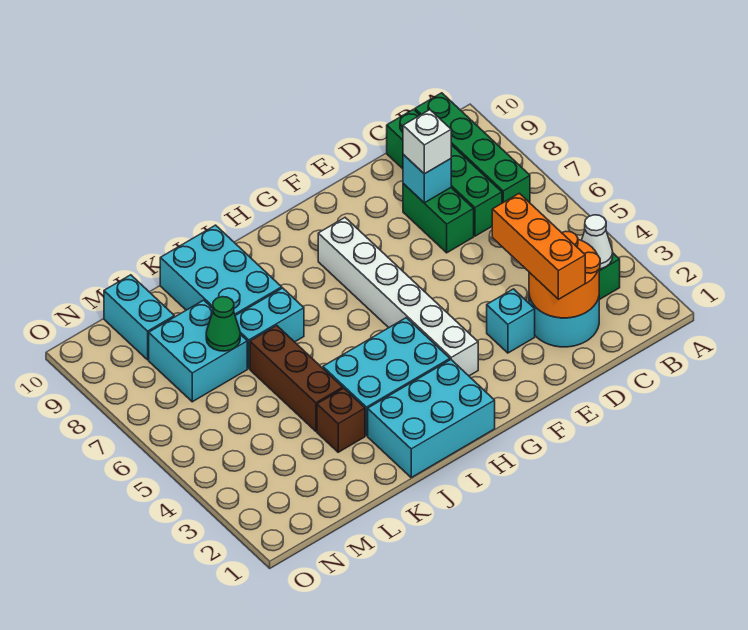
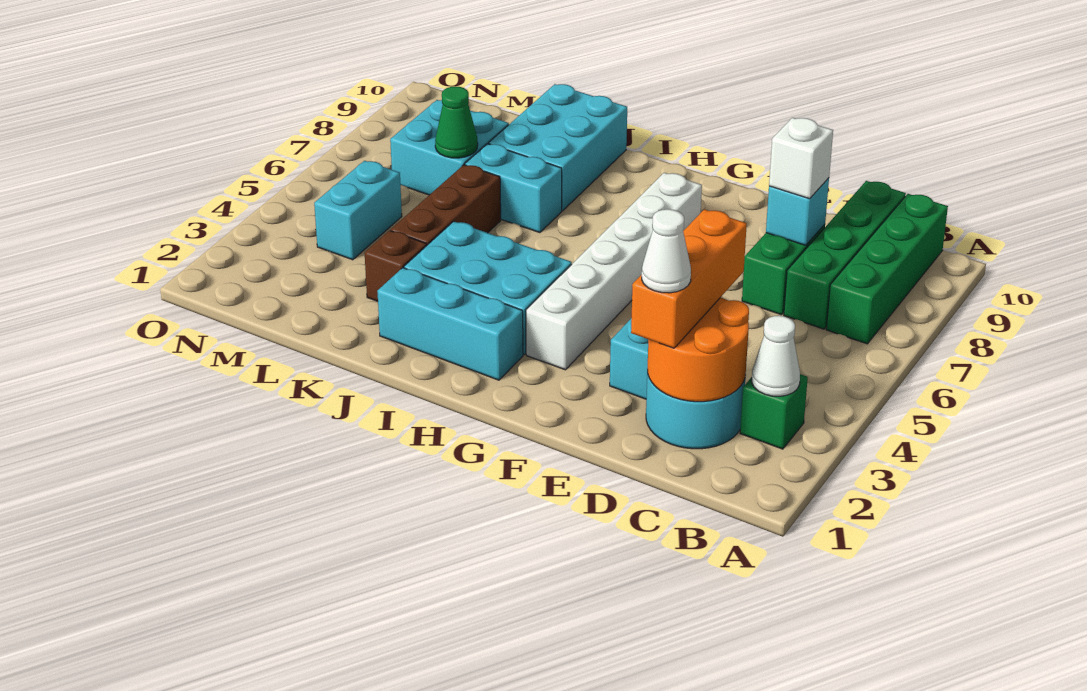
none -> white cone D2 level 4
cyan brick H1:J2 level 1 -> cyan brick H2:J2 level 1
cyan brick M9:M10 level 1 -> cyan brick M4:M5 level 1

